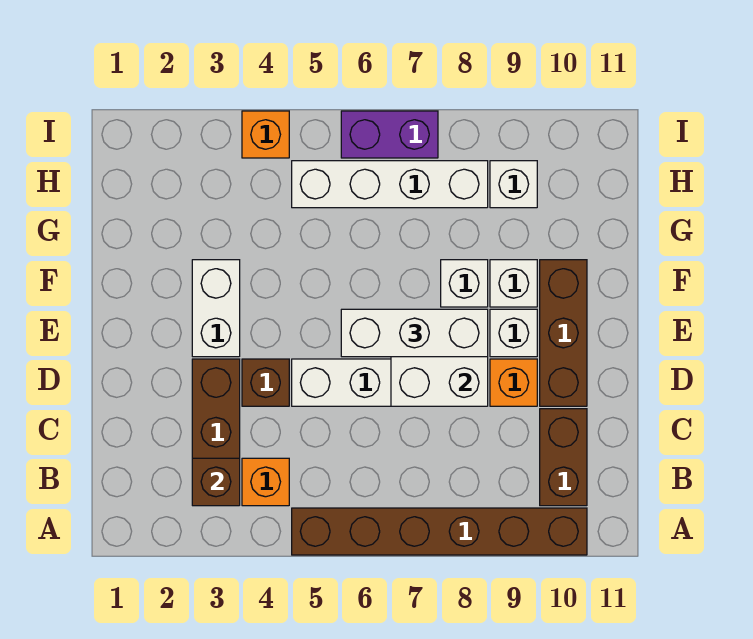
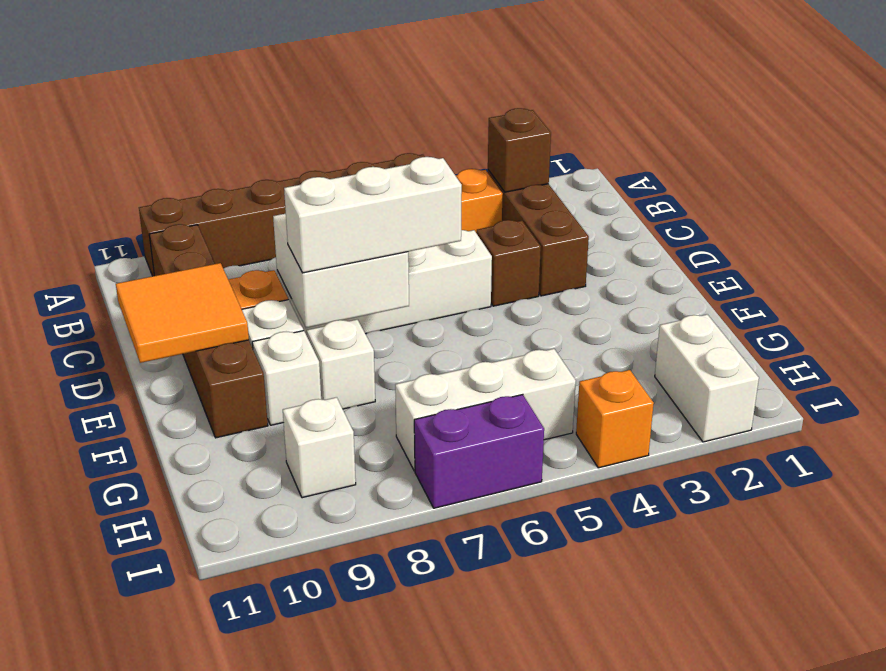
none -> orange tile D10:E11 level 2
white brick E3:F3 level 1 -> white brick H2:I2 level 1
white brick H5:H8 level 1 -> white brick H5:H7 level 1

